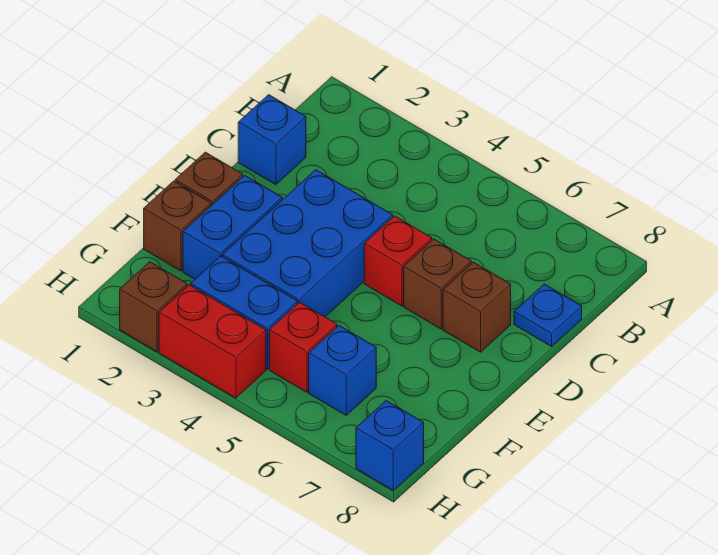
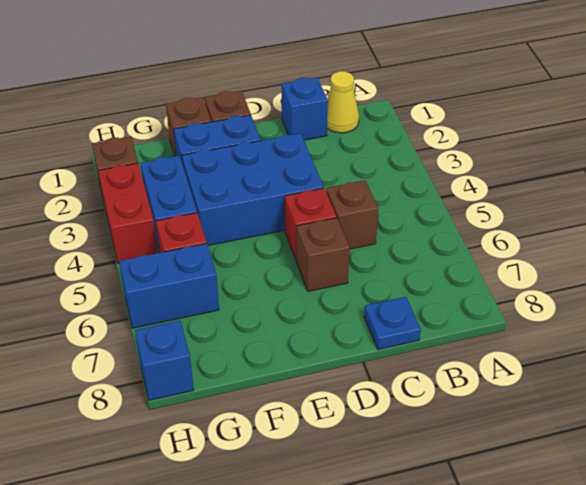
none -> yellow cone B1 level 1
brown brick D7 level 1 -> brown brick C5 level 1
blue brick G6 level 1 -> blue brick G6:H6 level 1

